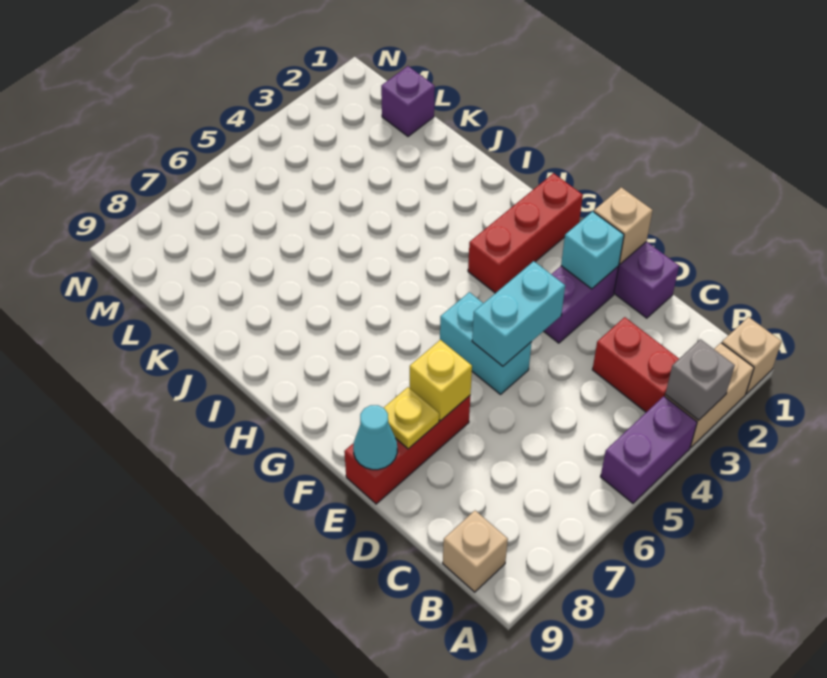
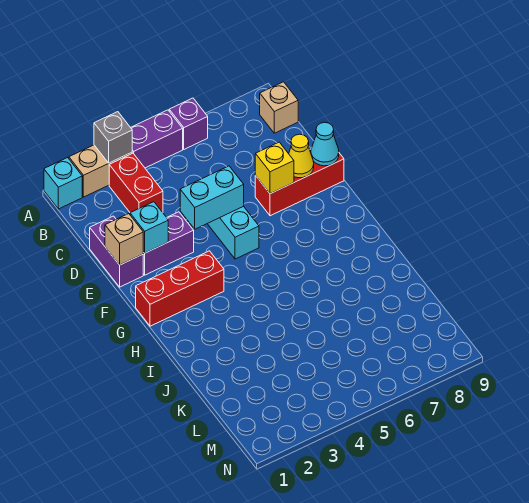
tan brick A1 level 1 -> cyan brick A1 level 1
yellow plate E8 level 2 -> yellow cone E8 level 2
purple brick L1 level 1 -> purple brick A6 level 1

